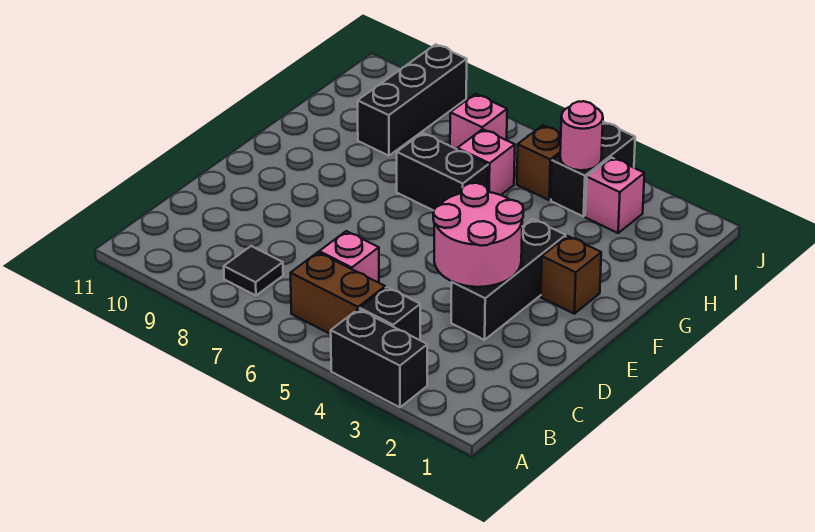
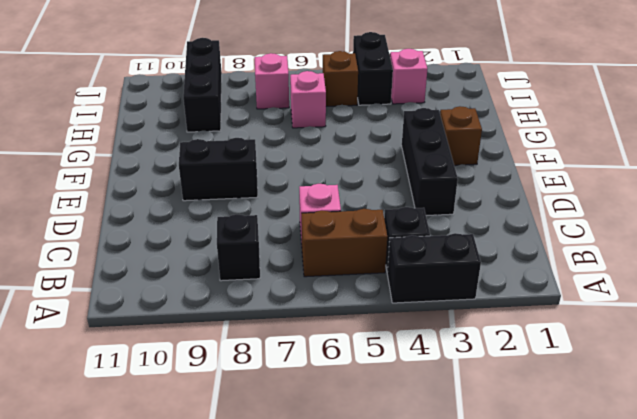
black tile B8 level 1 -> black brick B8 level 1
pink round brick D3:E4 level 2 -> none
black brick G6:G7 level 1 -> black brick E8:E9 level 1
pink round brick I4 level 2 -> none

